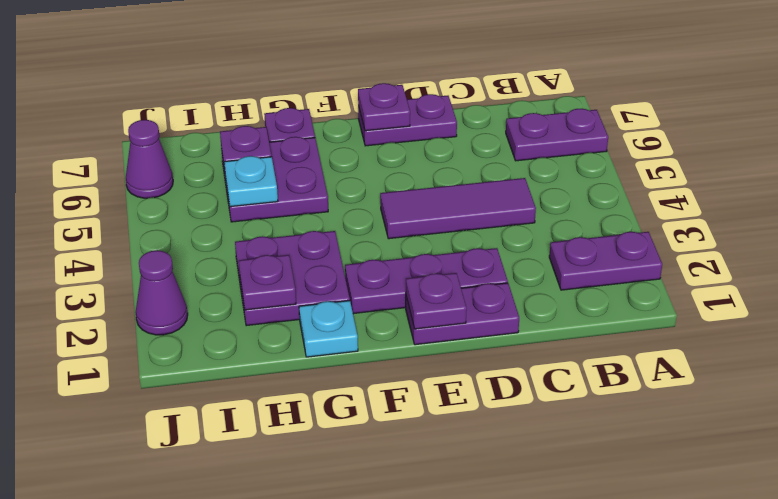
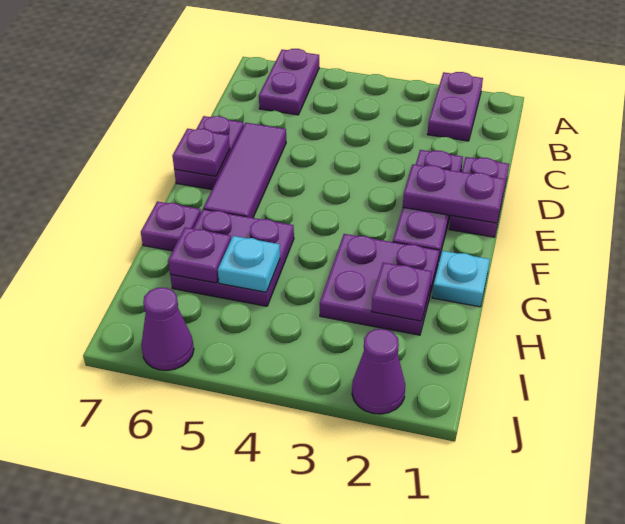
purple tile C4:E4 level 1 -> purple tile D6:F6 level 1
purple plate E1 level 2 -> purple plate E1:E2 level 2

